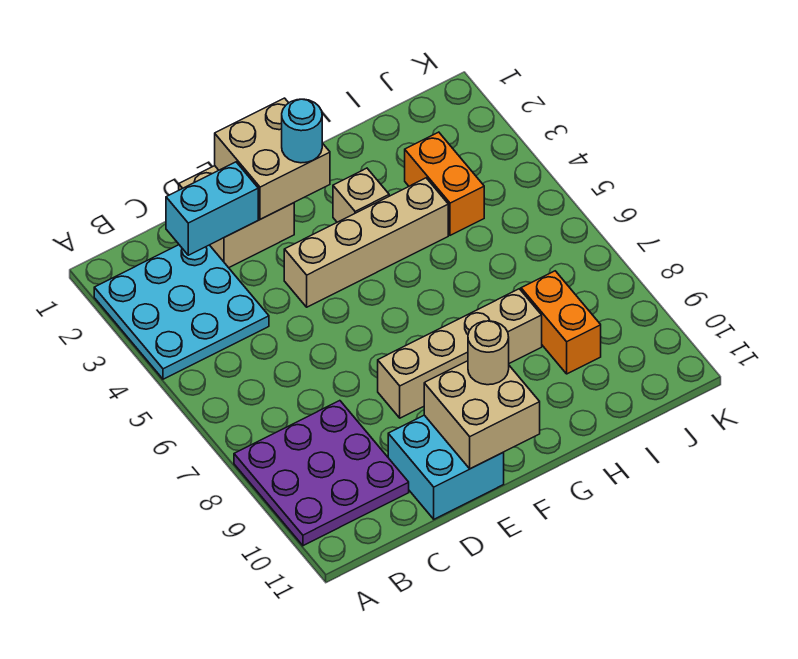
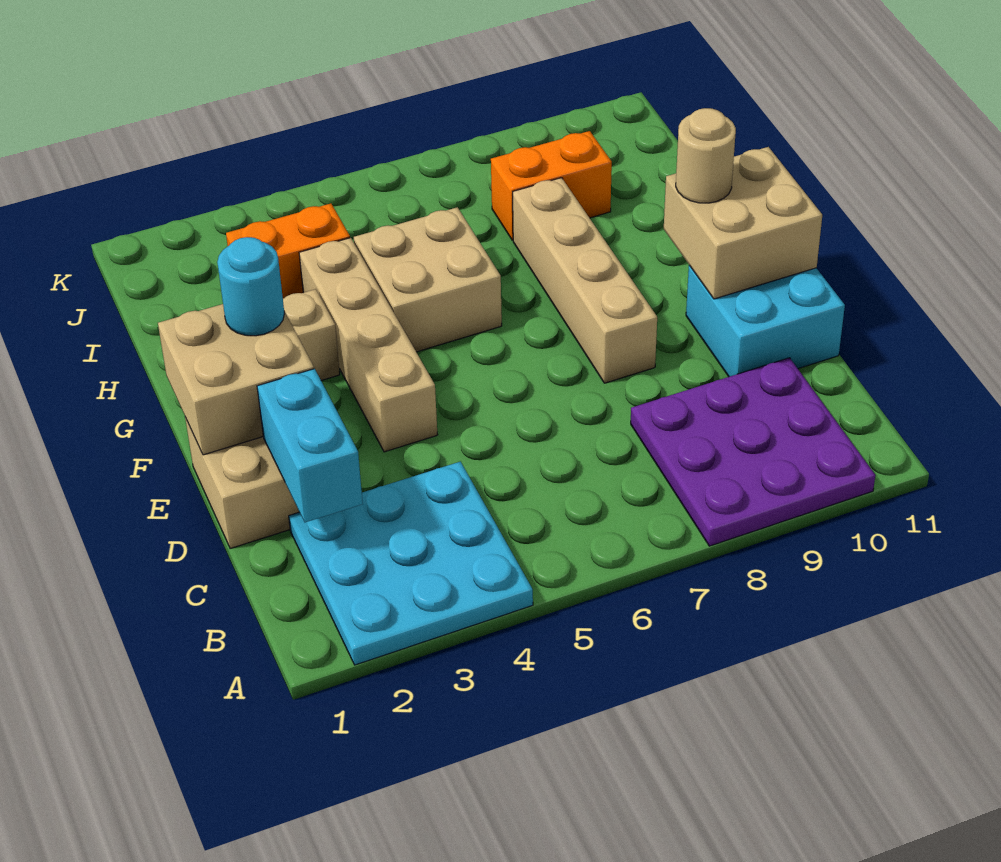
none -> tan brick G5:H6 level 1

